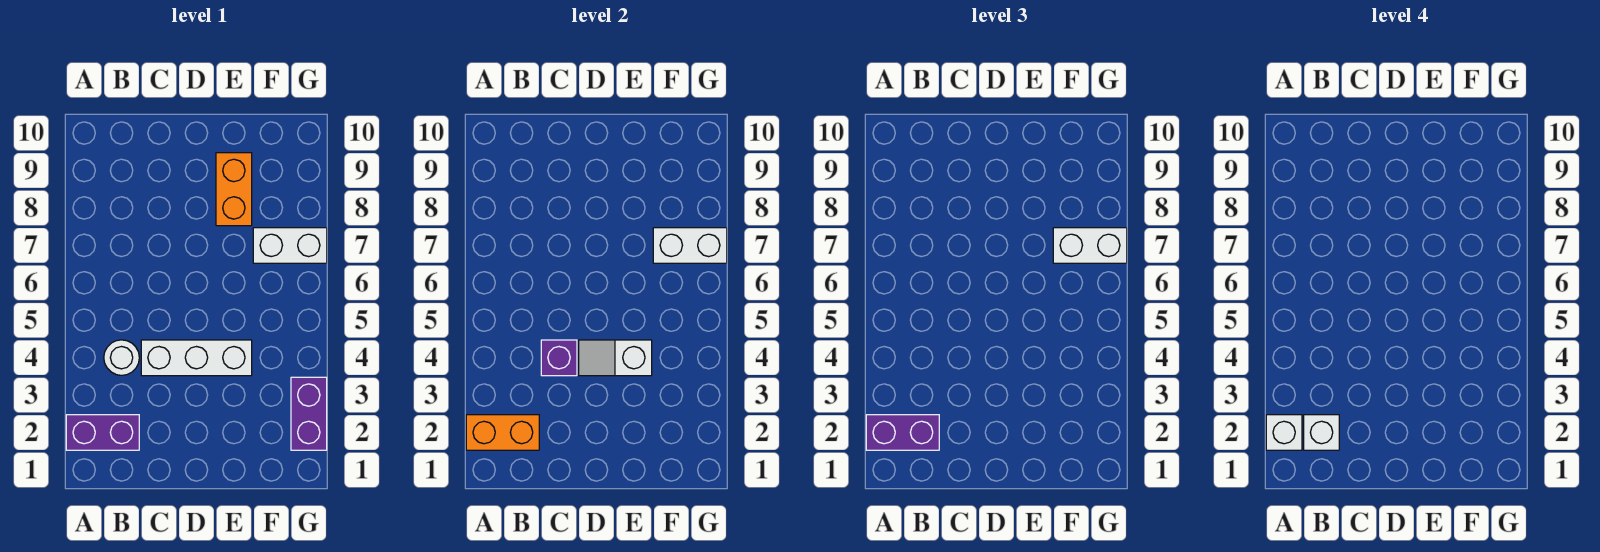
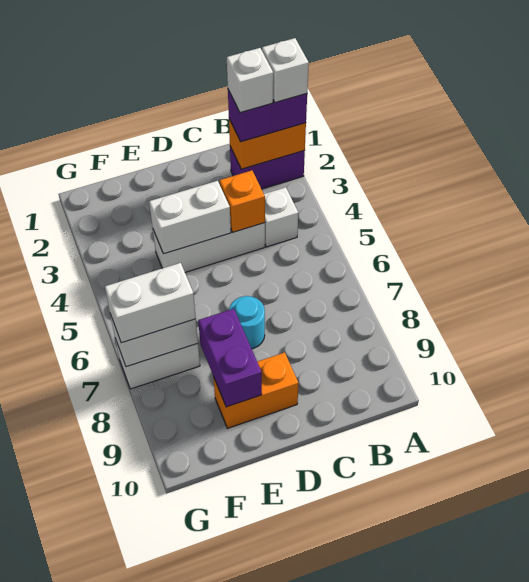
white round brick B4 level 1 -> white brick B4 level 1
purple brick C4 level 2 -> orange brick C4 level 2
white slope D4:E4 level 2 top E -> white brick D4:E4 level 2
none -> cyan round brick D7 level 1
orange brick E8:E9 level 1 -> orange brick D9:E9 level 1
purple brick G2:G3 level 1 -> purple brick E8:E9 level 2

